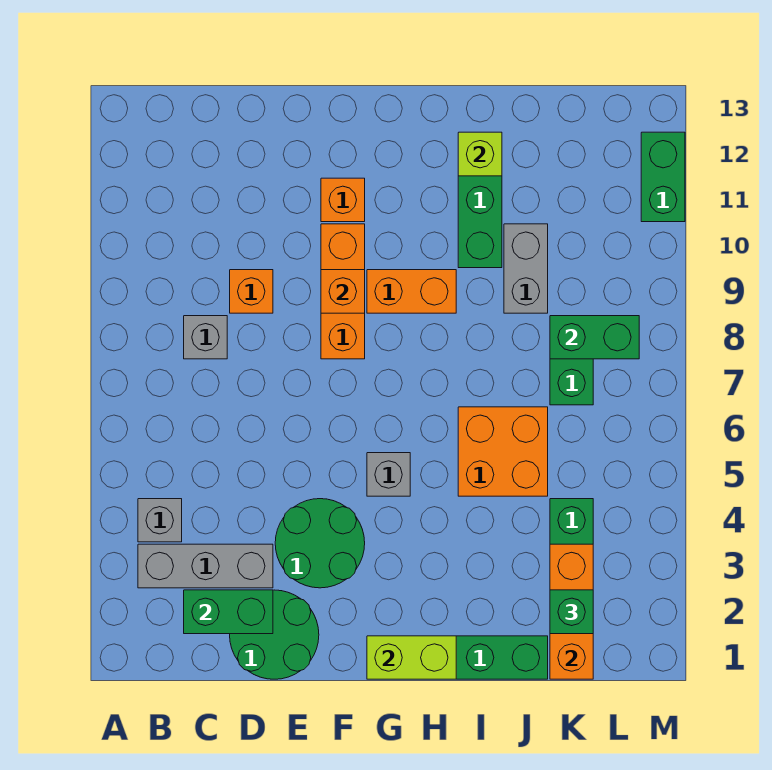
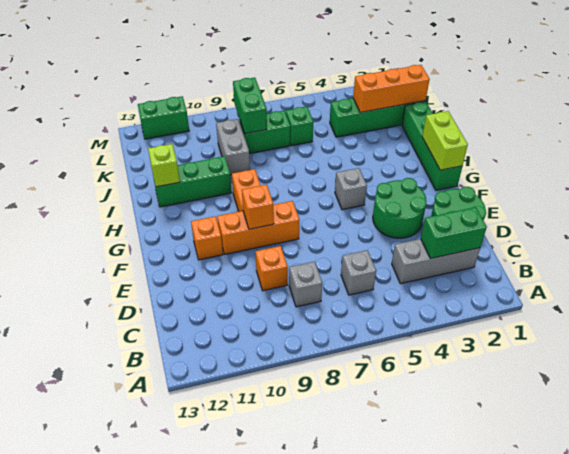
grey brick B3:D3 level 1 -> grey brick C2:C4 level 1
grey brick B4 level 1 -> grey brick C6 level 1
green brick C2:D2 level 2 -> green brick C2:C3 level 2
orange brick I5:J6 level 1 -> none
grey brick J9:J10 level 1 -> grey brick J9:K9 level 1
green brick K2 level 3 -> green brick K6 level 1

